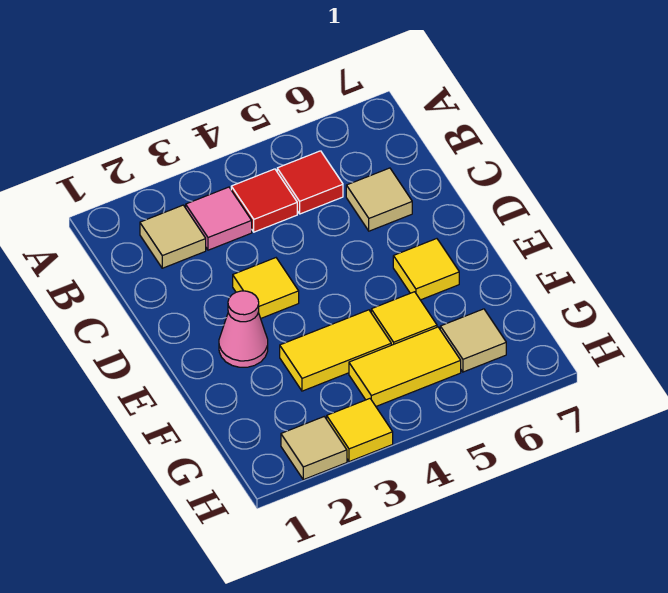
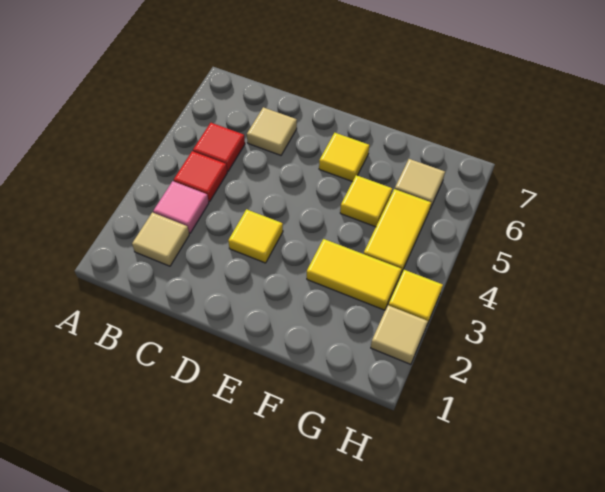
pink cone E2 level 1 -> none
yellow tile F3:F4 level 1 -> yellow tile F3:G3 level 1

